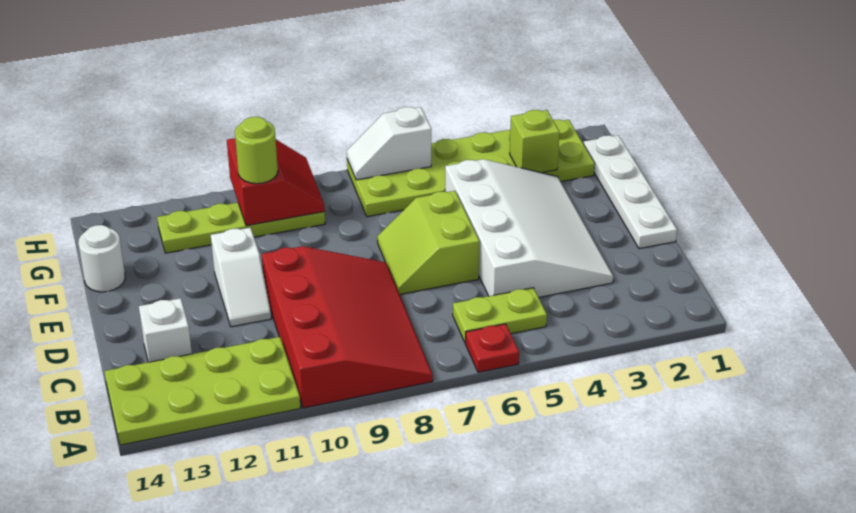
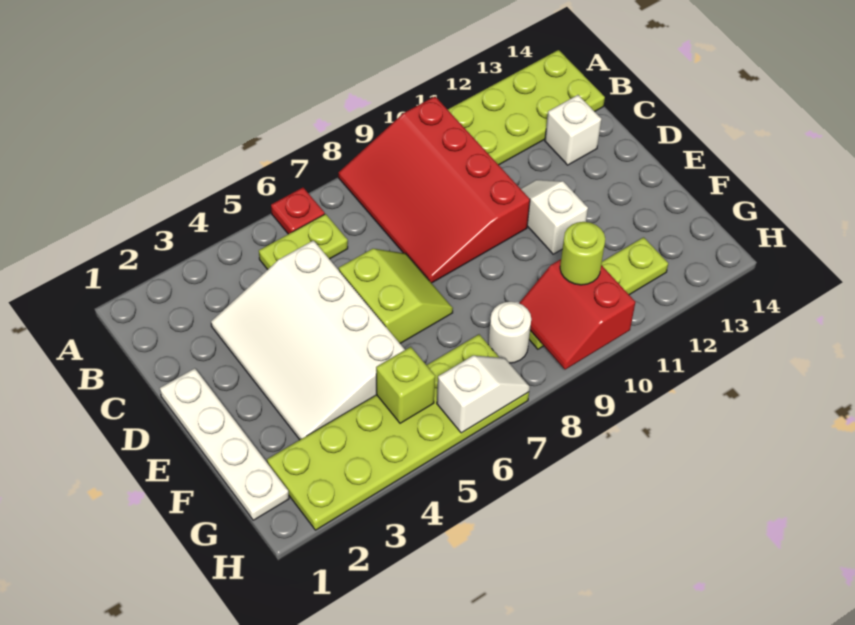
white round brick F14 level 1 -> white round brick G8 level 1
lime brick G3 level 2 -> lime brick G5 level 2

